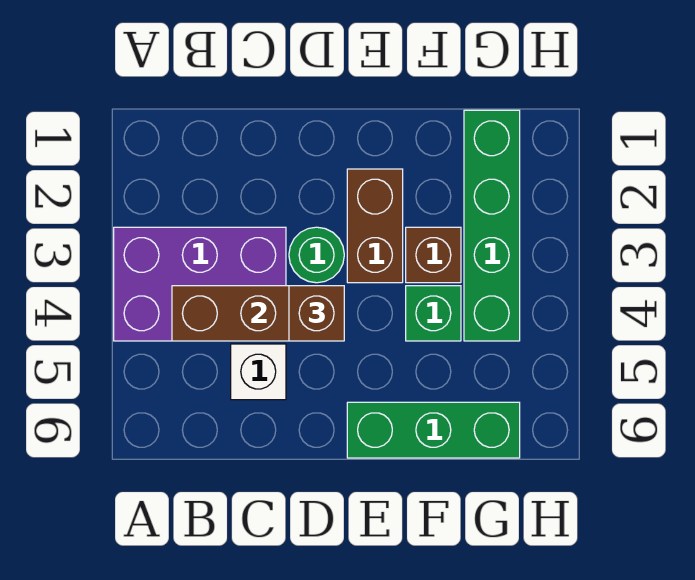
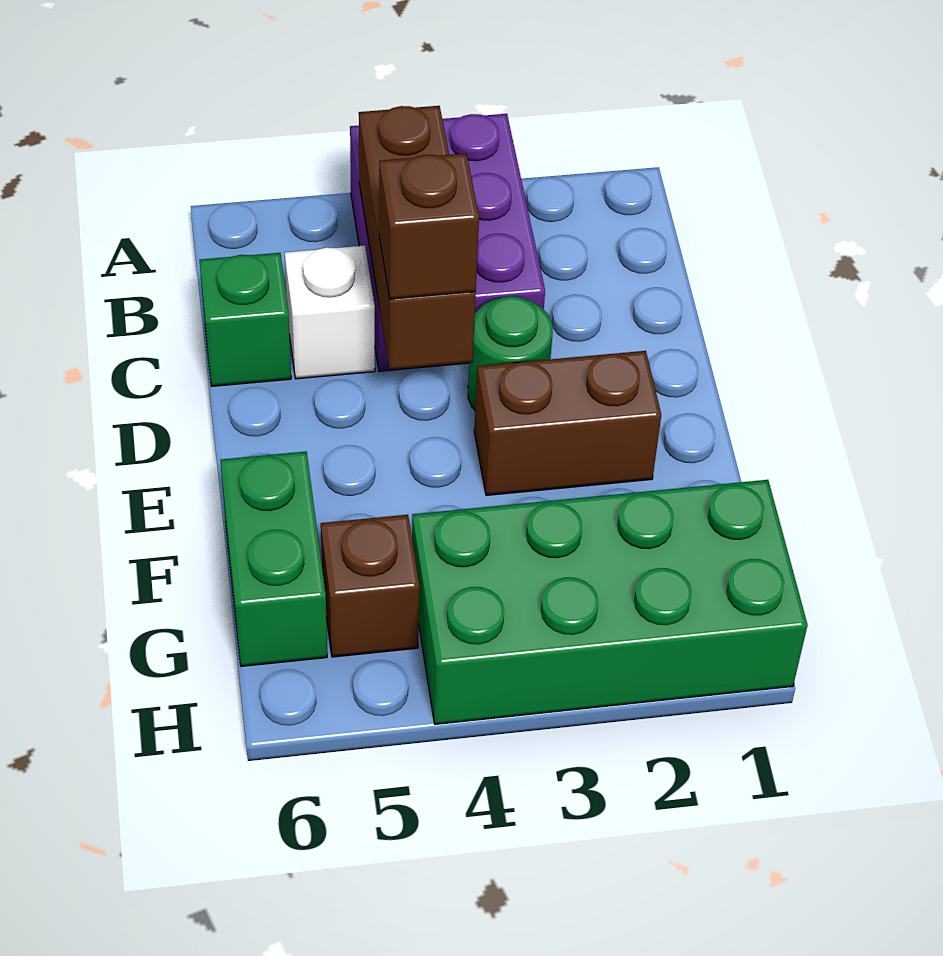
green brick E6:G6 level 1 -> green brick F6:G6 level 1
brown brick F3 level 1 -> brown brick G5 level 1
green brick F4 level 1 -> green brick C6 level 1
green brick G1:G4 level 1 -> green brick G1:H4 level 1

